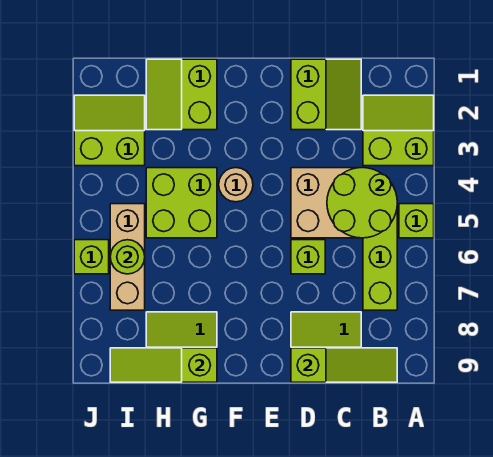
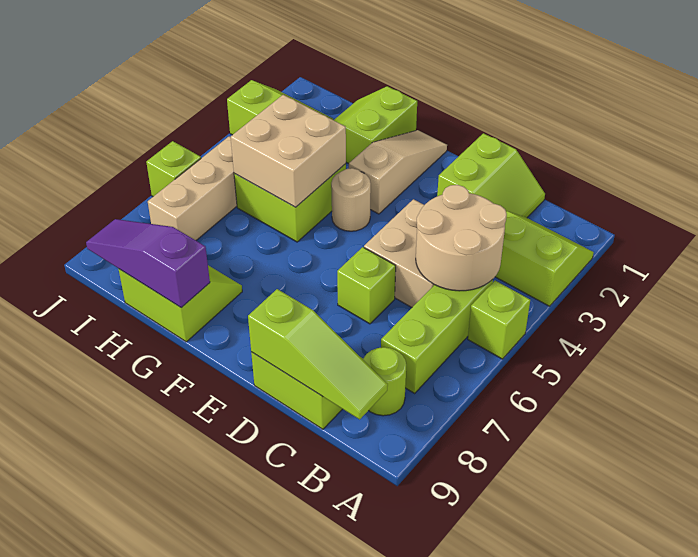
lime round brick B4:C5 level 2 -> tan round brick B4:C5 level 2
none -> tan slope F1:F3 level 1 top 3
none -> tan brick G4:H5 level 2
lime slope G9:I9 level 2 top G -> purple slope G9:I9 level 2 top G
lime round brick I6 level 2 -> lime round brick B8 level 1

